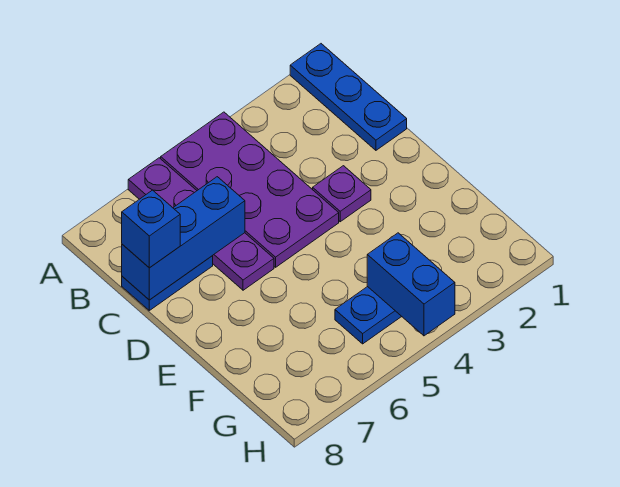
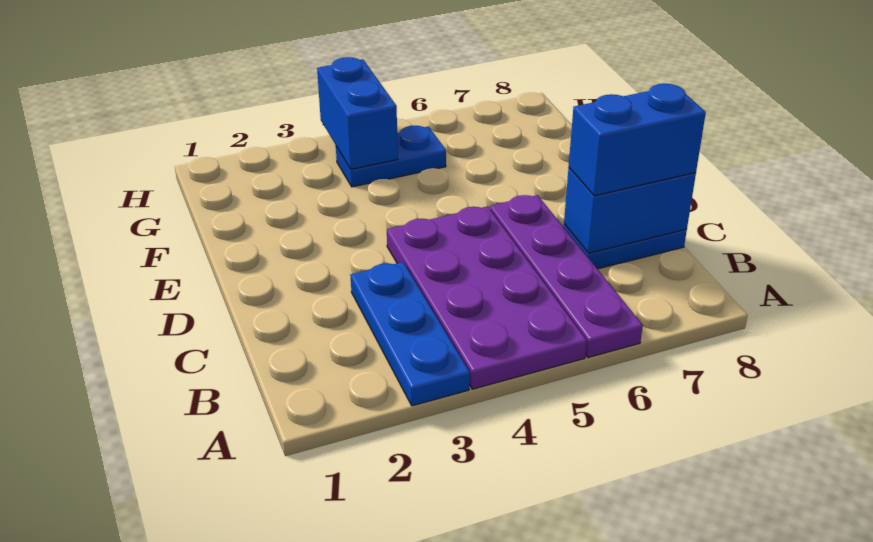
blue plate A1:C1 level 1 -> blue plate A3:C3 level 1
blue brick C6:C8 level 2 -> blue brick C7:C8 level 2
blue brick C8 level 3 -> blue brick C7:C8 level 3
purple plate D3 level 1 -> none

